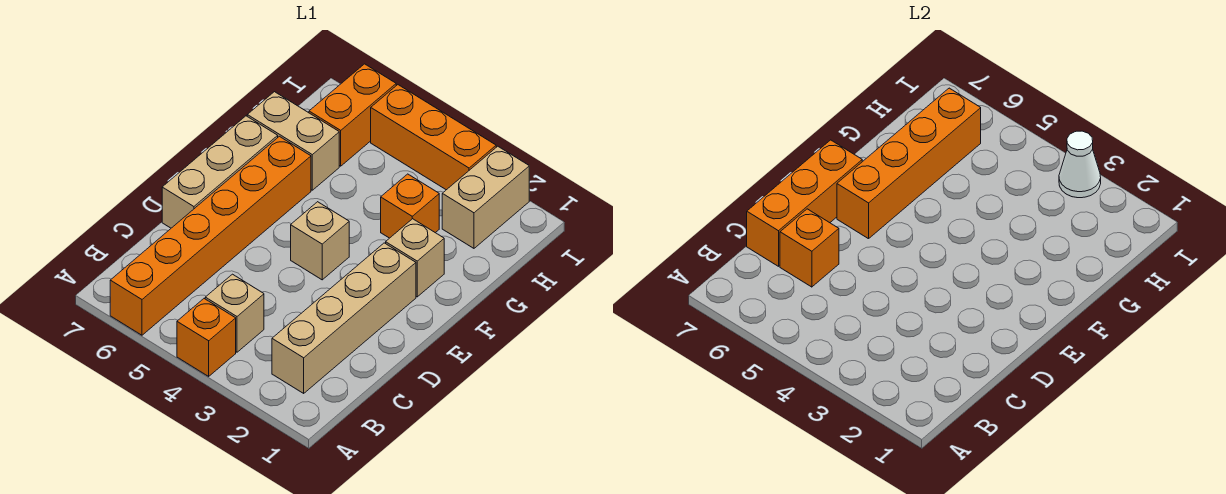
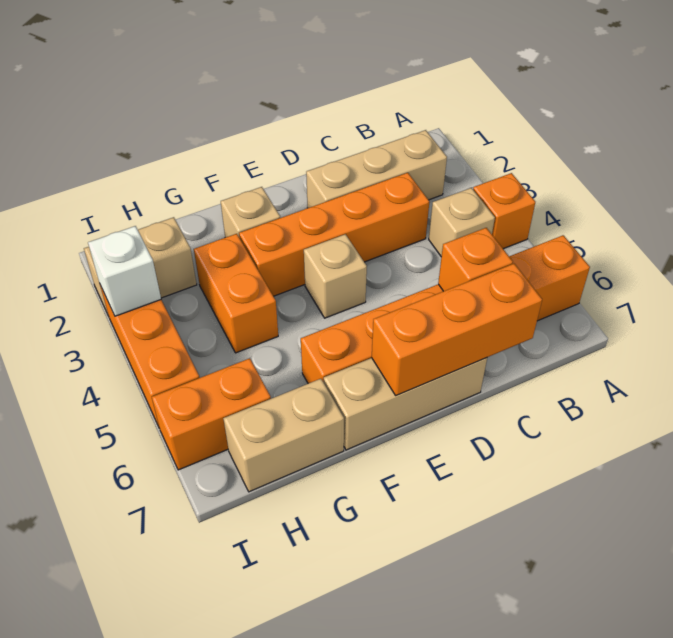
tan brick B2:E2 level 1 -> tan brick B2:D2 level 1
orange brick E6:H6 level 2 -> orange brick C3:F3 level 1
orange brick G3 level 1 -> orange brick G3:G4 level 1
tan brick G6:G7 level 1 -> tan brick G7:H7 level 1
white cone I3 level 2 -> white brick I3 level 2

